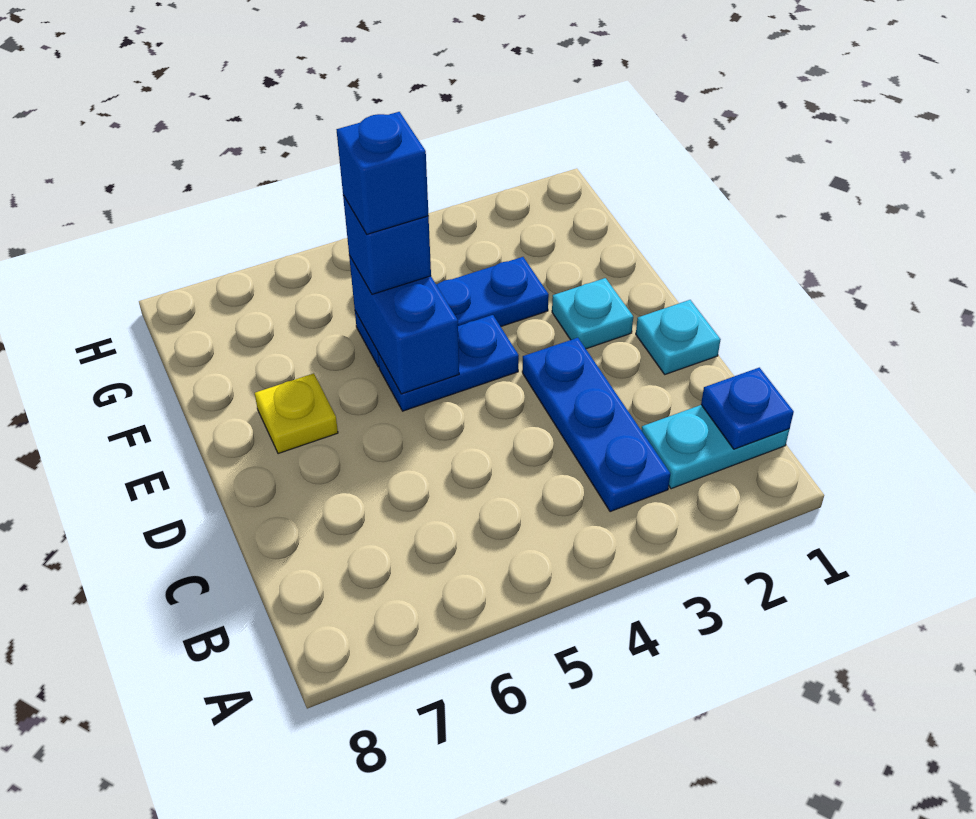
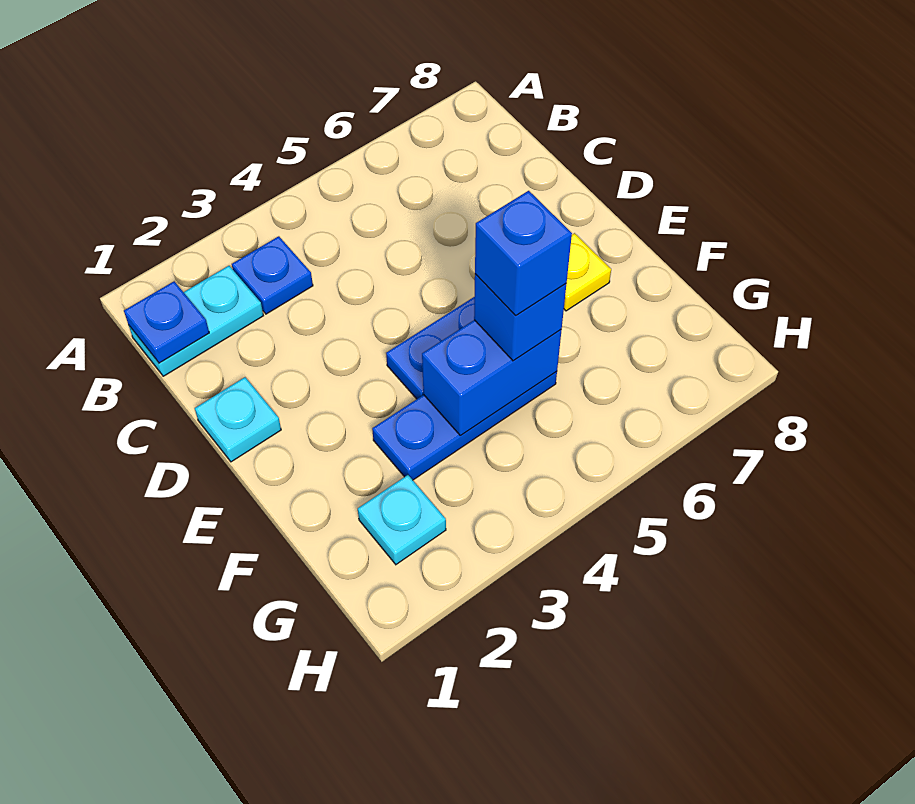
blue plate B3:D3 level 1 -> blue plate B3 level 1
cyan plate E2 level 1 -> cyan plate G2 level 1
blue brick E5:F5 level 2 -> blue brick F4:F5 level 2

